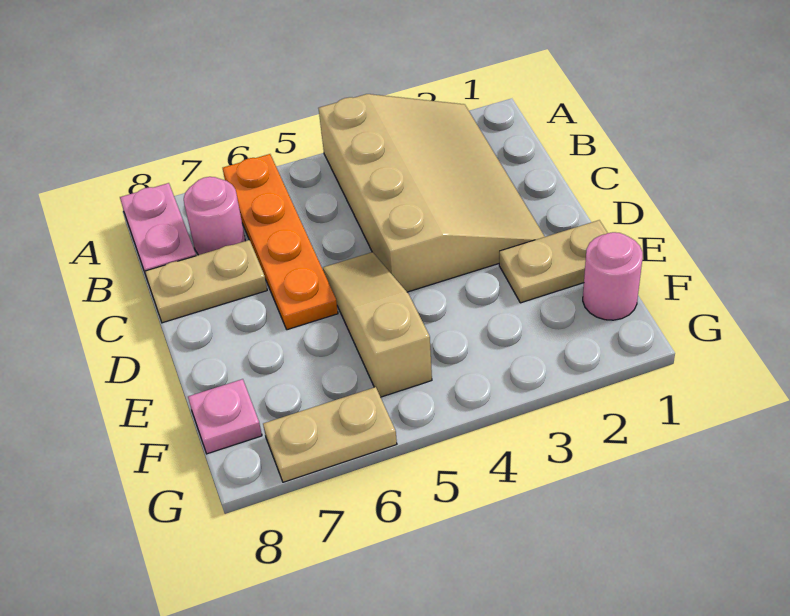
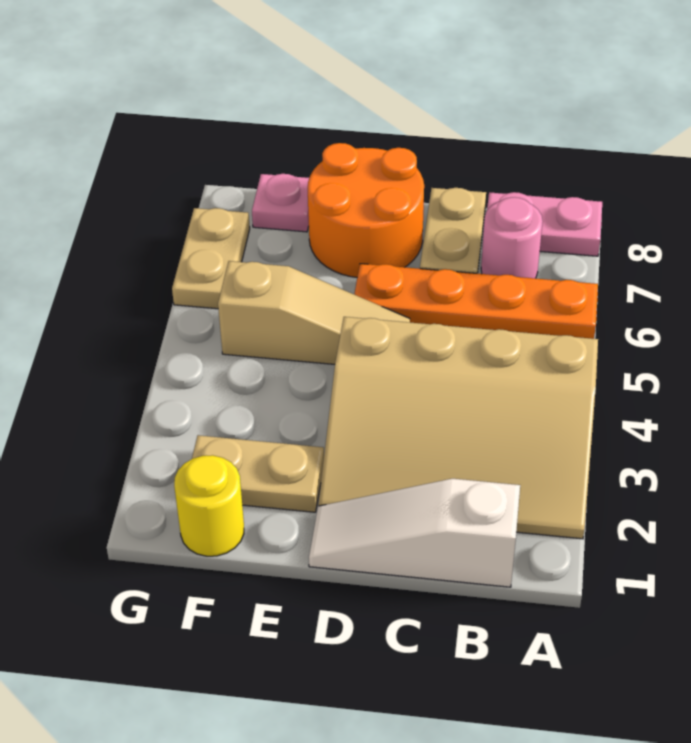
none -> white slope B1:D1 level 1 top B
none -> orange round brick D7:E8 level 1
tan plate E1:E2 level 1 -> tan plate E2:F2 level 1
pink round brick F1 level 1 -> yellow round brick F1 level 1

